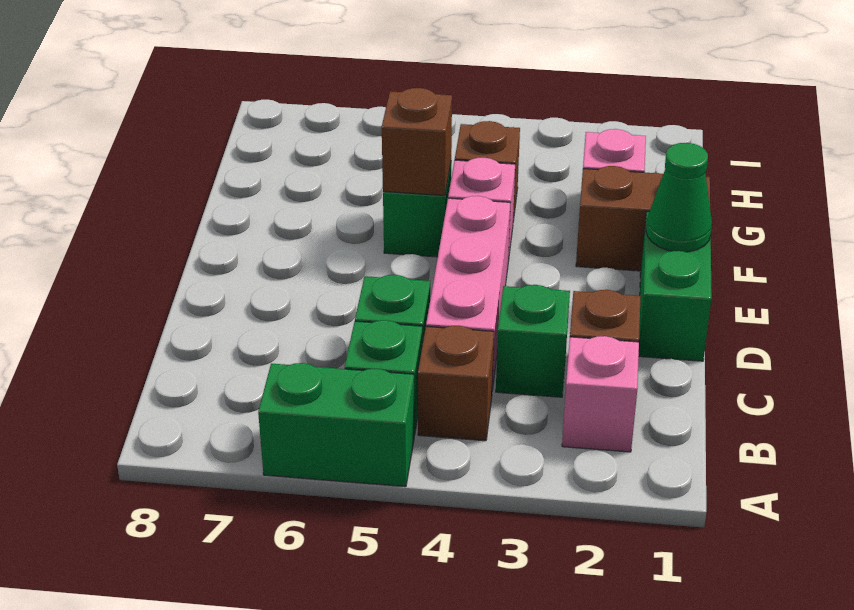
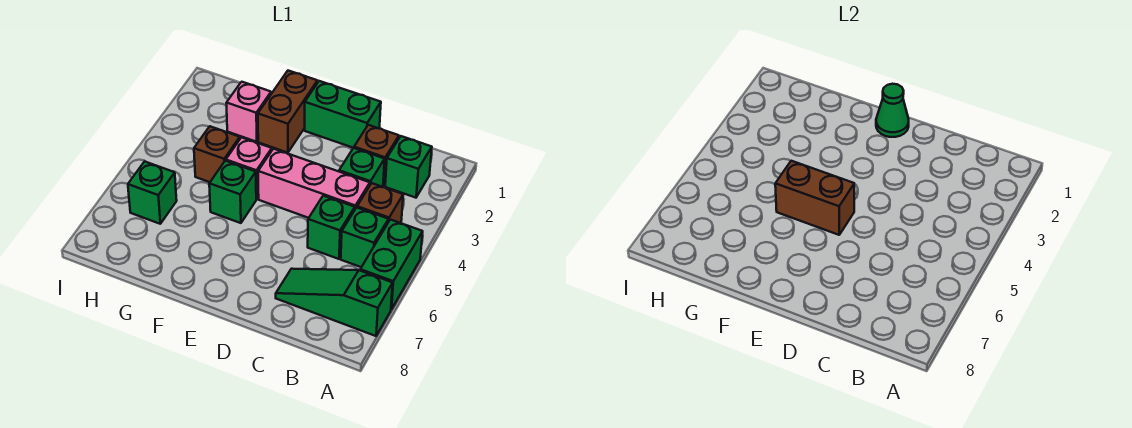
none -> green slope A7:C7 level 1 top A
pink brick B2 level 1 -> green brick B2 level 1
brown brick F5 level 2 -> brown brick E5:F5 level 2
none -> green brick H6 level 1

